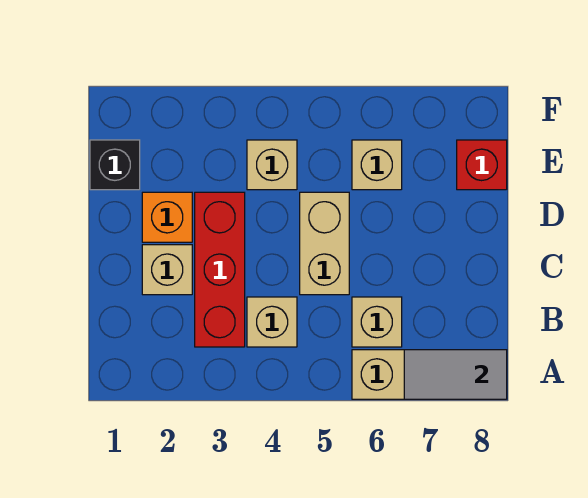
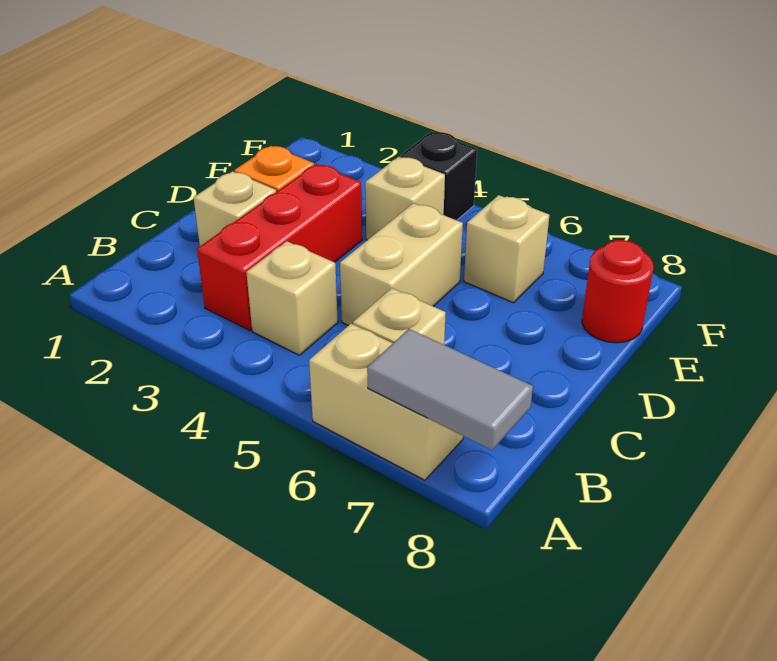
black brick E1 level 1 -> black brick F4 level 1
red brick E8 level 1 -> red round brick E8 level 1

